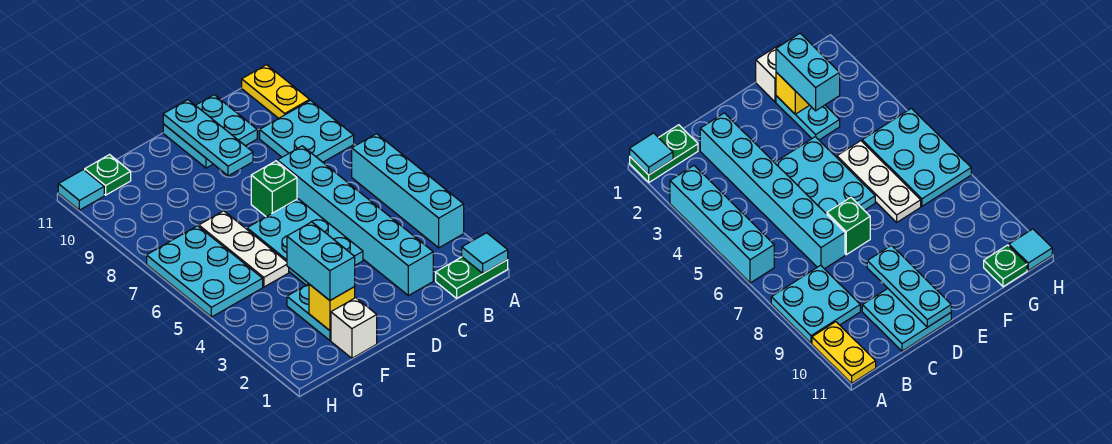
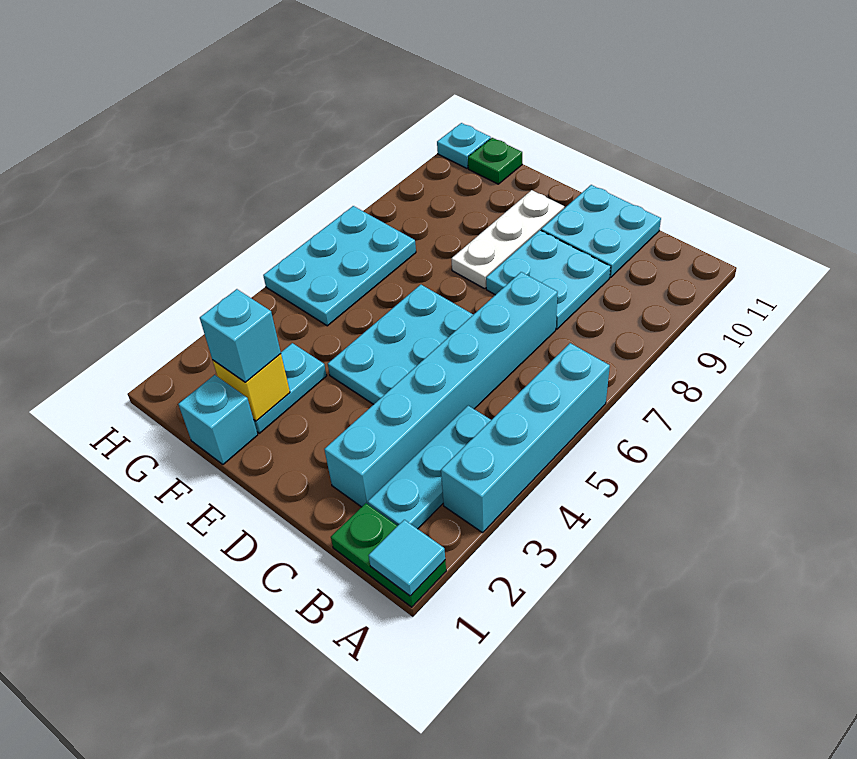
cyan plate A8:B9 level 1 -> cyan plate C8:D9 level 1
yellow plate A10:A11 level 1 -> none
green brick D7 level 1 -> none
cyan plate D9:D11 level 2 -> cyan plate B2:B4 level 1
white brick F1 level 1 -> cyan brick F1 level 1
cyan brick F2:F3 level 3 -> cyan brick F2 level 3
white plate F5:F7 level 1 -> white plate E8:E10 level 1
cyan tile H11 level 1 -> cyan plate H11 level 1

